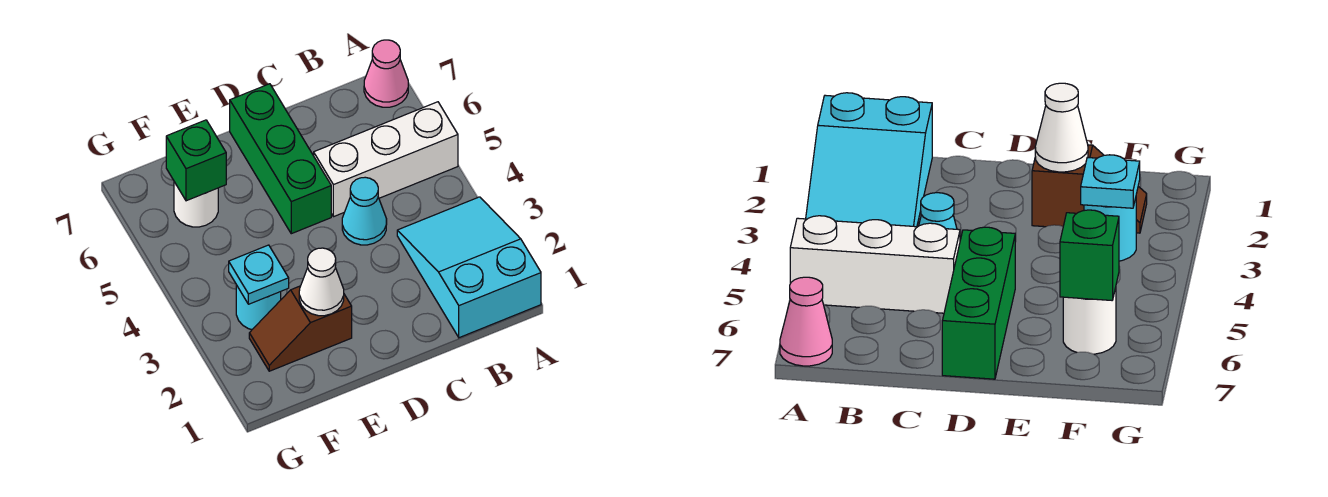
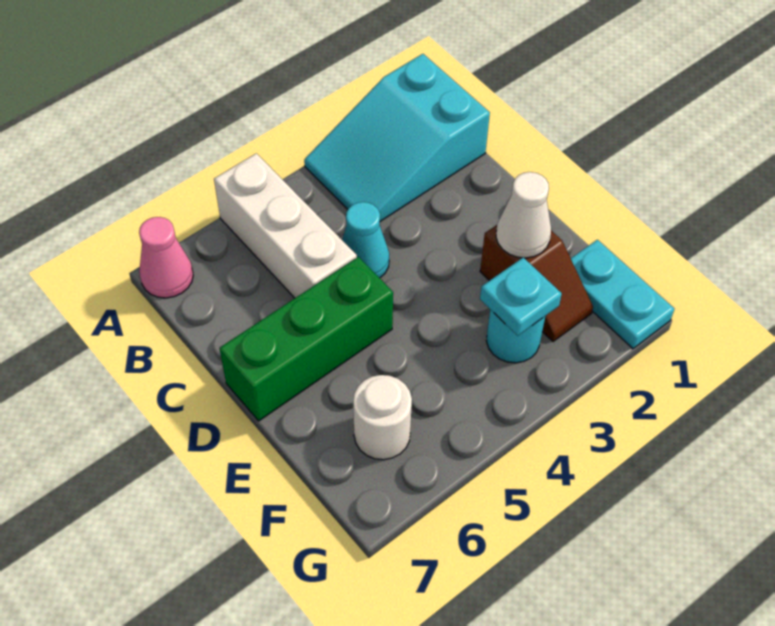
none -> cyan plate F1:G1 level 1
green brick F6 level 2 -> none

